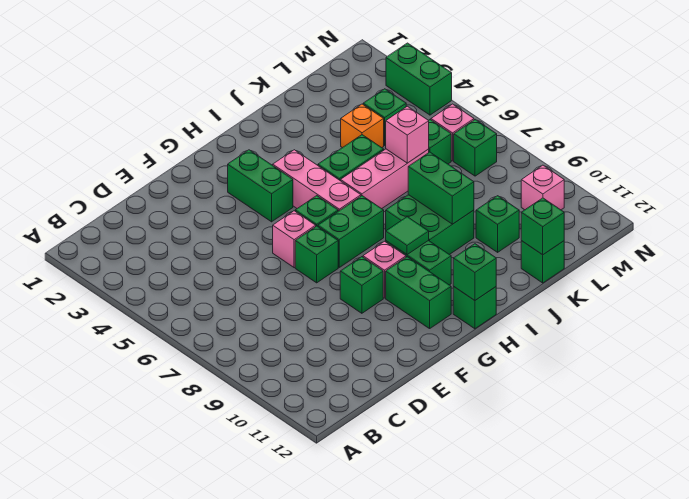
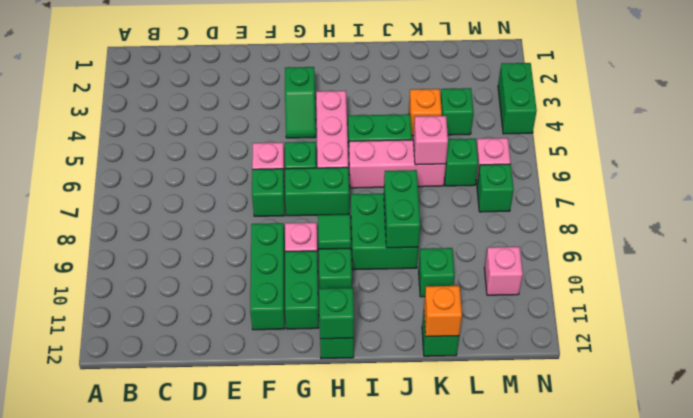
green brick F9 level 1 -> green brick F9:F11 level 1
green brick G3:G4 level 1 -> green slope G3:G4 level 1 top 3
green brick K12 level 2 -> orange brick K12 level 2

